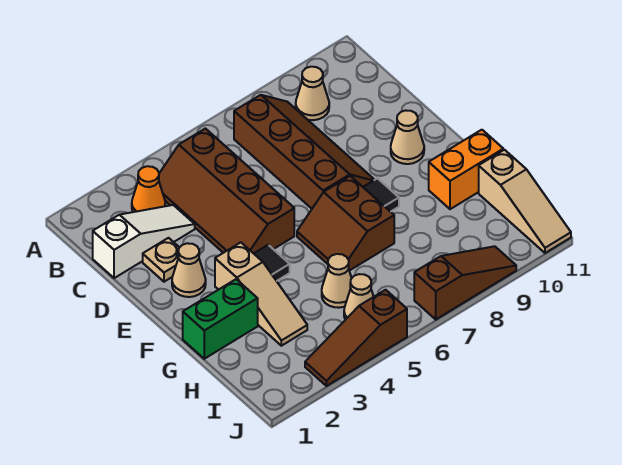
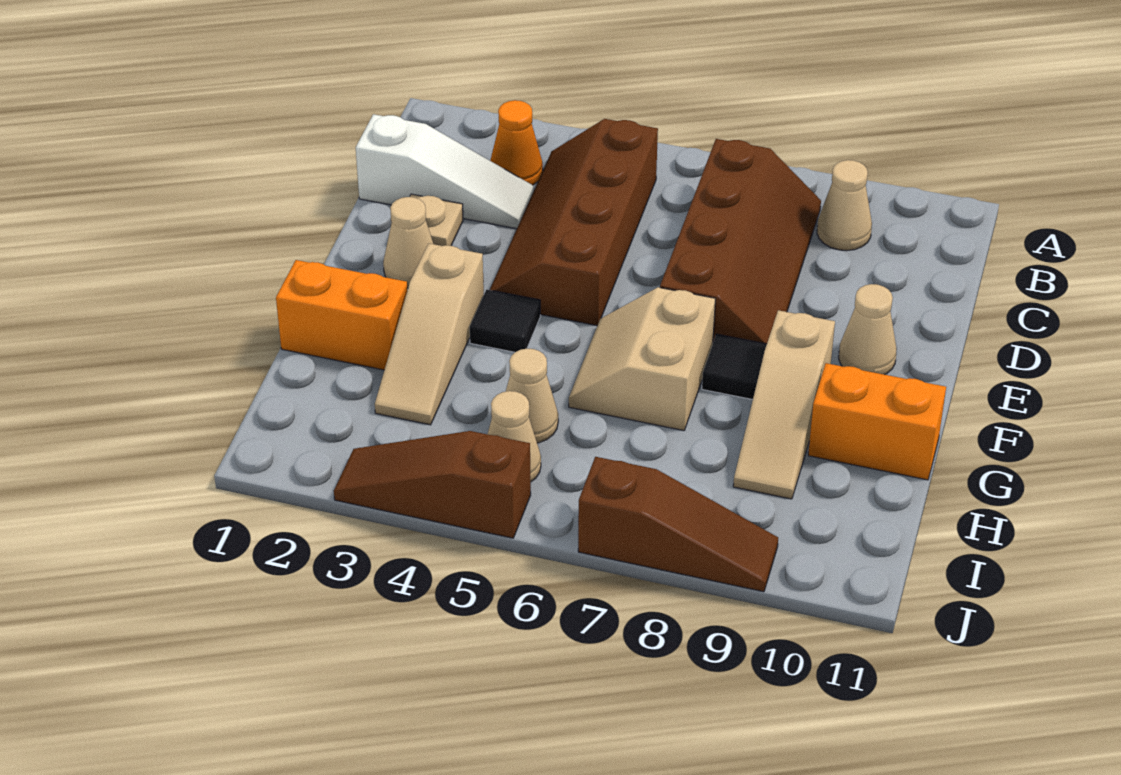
brown slope F6:G7 level 1 top 7 -> tan slope F6:G7 level 1 top 7
green brick G1:G2 level 1 -> orange brick G1:G2 level 1
tan slope H11:J11 level 1 top H -> tan slope F9:H9 level 1 top F

